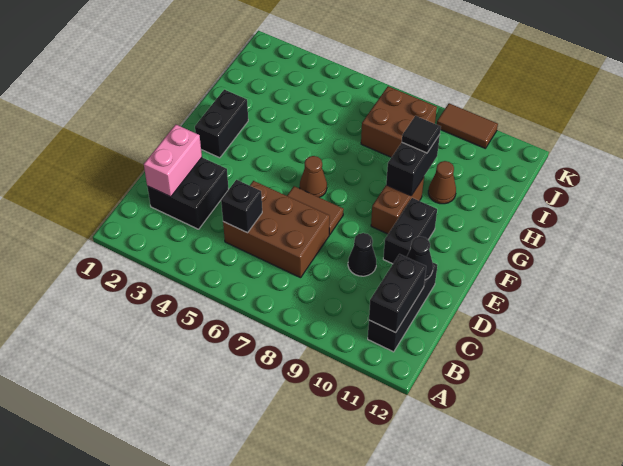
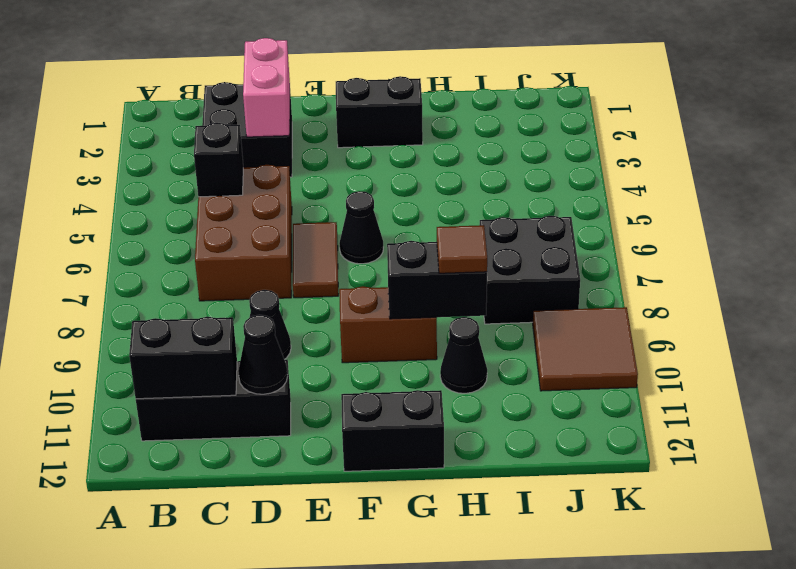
pink brick C2:D2 level 2 -> pink brick D2:D3 level 2
black brick E10:F10 level 1 -> black brick F12:G12 level 1
brown cone F6 level 1 -> black cone F6 level 1
black tile H9 level 3 -> brown tile H9 level 3
brown cone H10 level 1 -> black cone H10 level 1
brown brick I7:J8 level 1 -> black brick I7:J8 level 1
brown tile K9:K10 level 1 -> brown tile J9:K10 level 1

